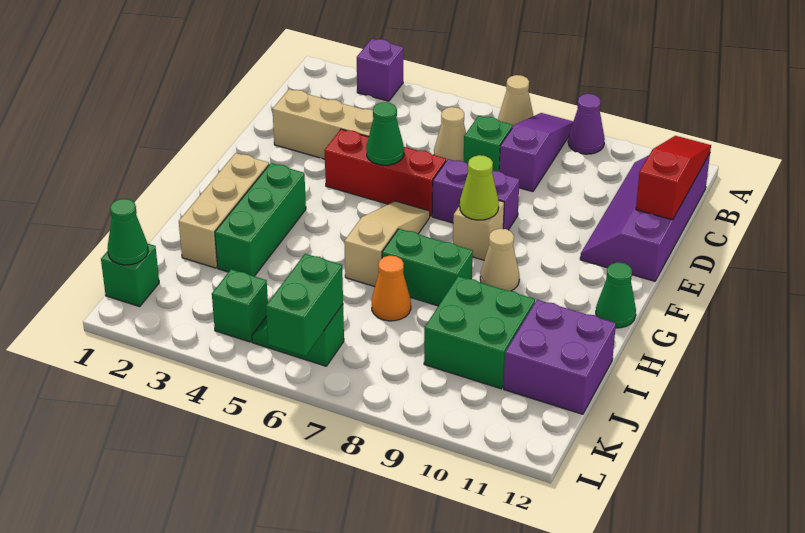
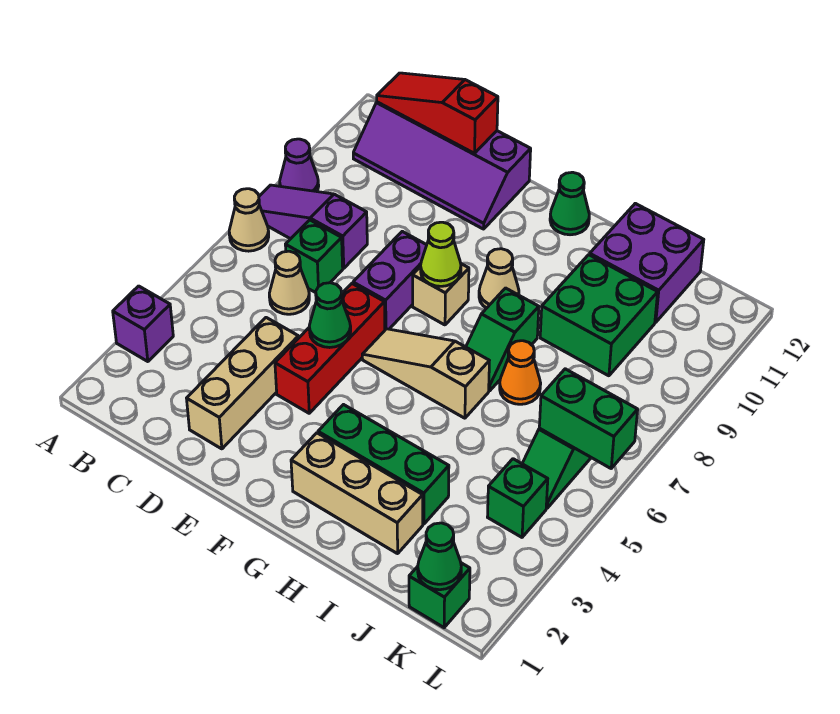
green brick H7:H8 level 1 -> green slope H7:H8 level 1 top 8

